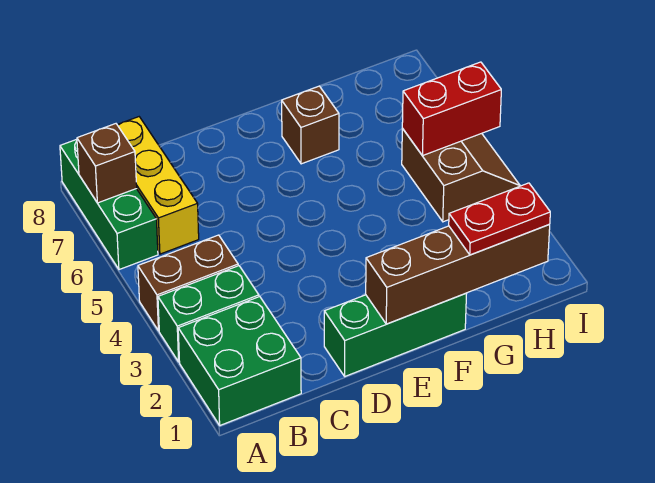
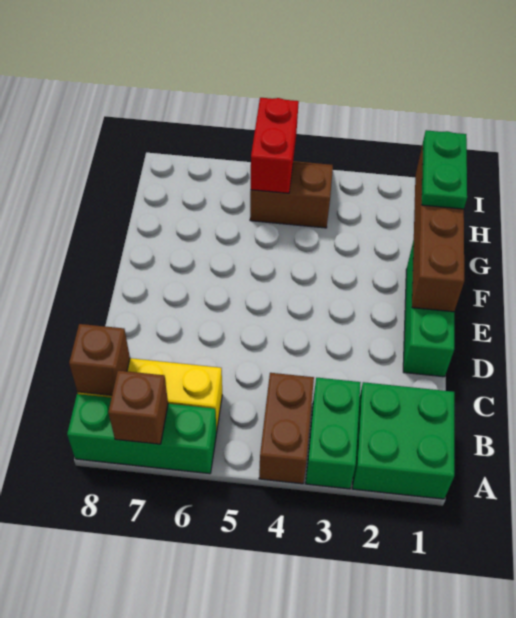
brown brick F7 level 1 -> brown brick B8 level 2
red plate G1:H1 level 3 -> green plate G1:H1 level 3

